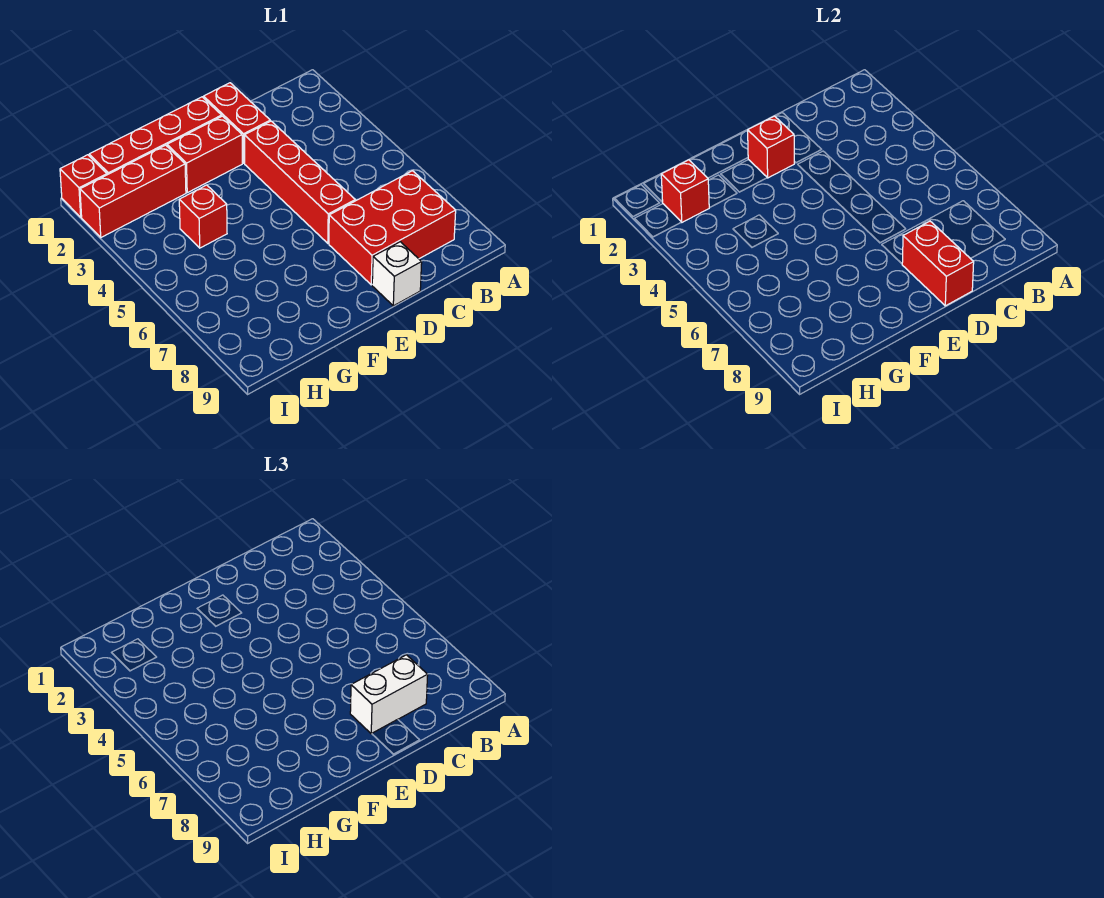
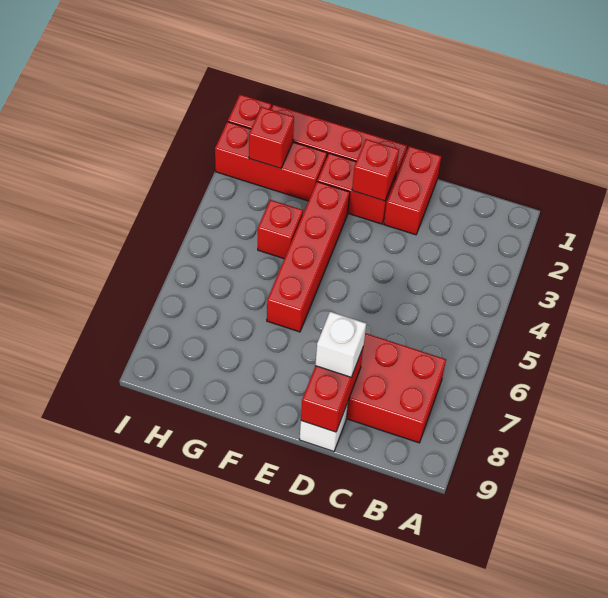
white brick C8:D8 level 3 -> white brick D8 level 3
red brick D3:D6 level 1 -> red brick F3:F6 level 1

